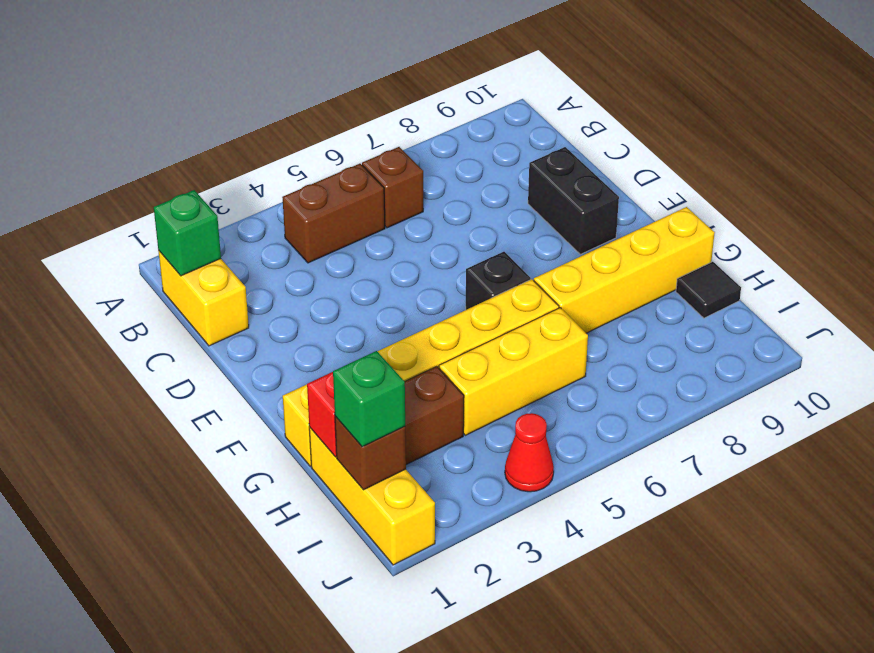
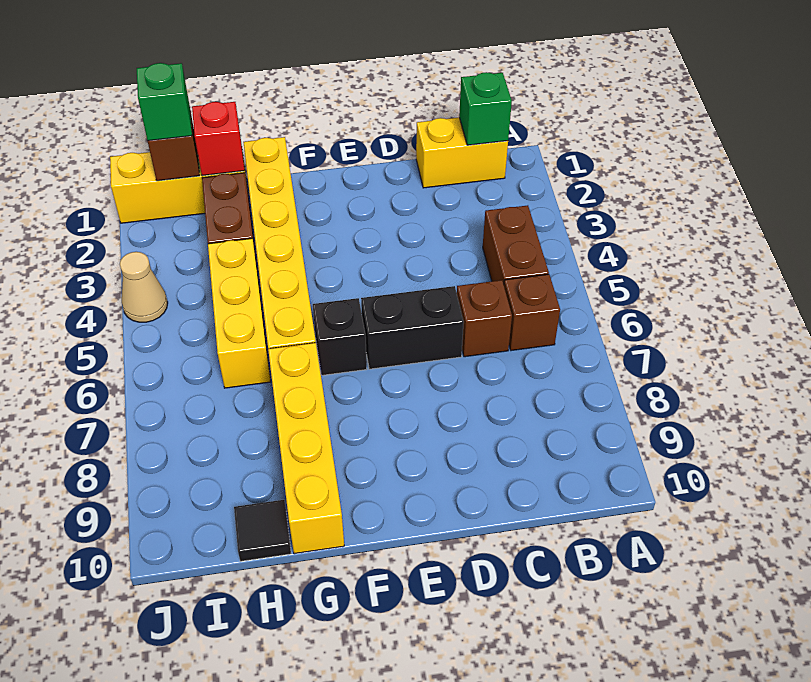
none -> brown brick C6 level 1
black brick D9:E9 level 1 -> black brick D6:E6 level 1
red cone J4 level 1 -> tan cone J4 level 1

